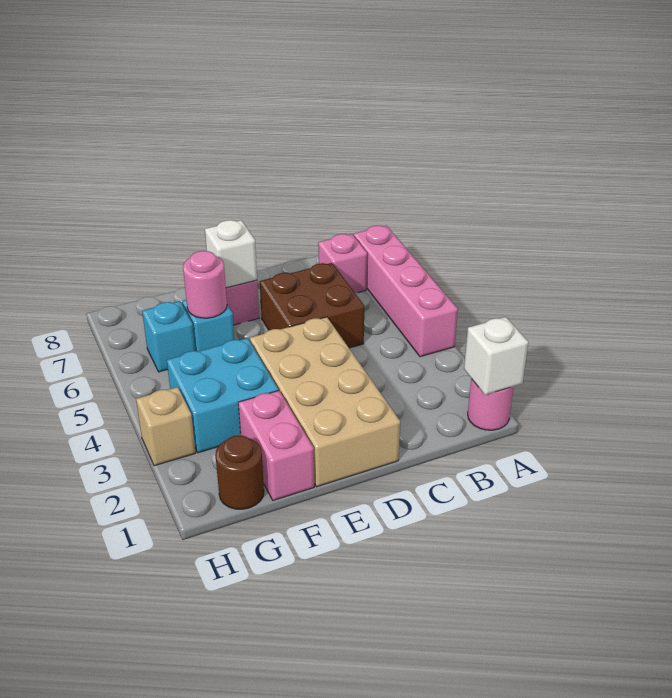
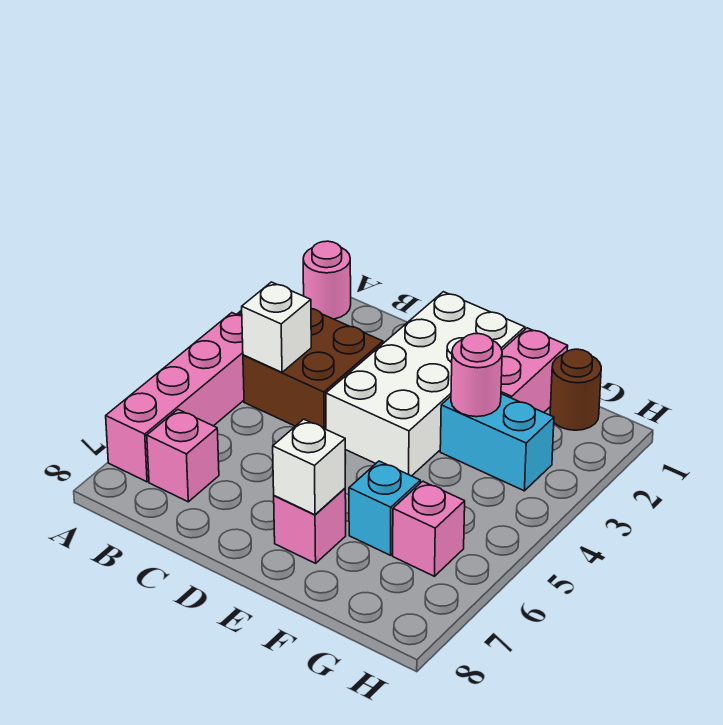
white brick A1 level 2 -> white brick B4 level 2
brown brick C5:D6 level 1 -> brown brick B3:C4 level 1
tan brick D1:E4 level 1 -> white brick D1:E4 level 1
cyan brick F3:G4 level 1 -> cyan brick F3:G3 level 1
pink round brick F6 level 2 -> pink round brick F3 level 2
cyan brick G6 level 1 -> pink brick G6 level 1
tan brick H3 level 1 -> none

